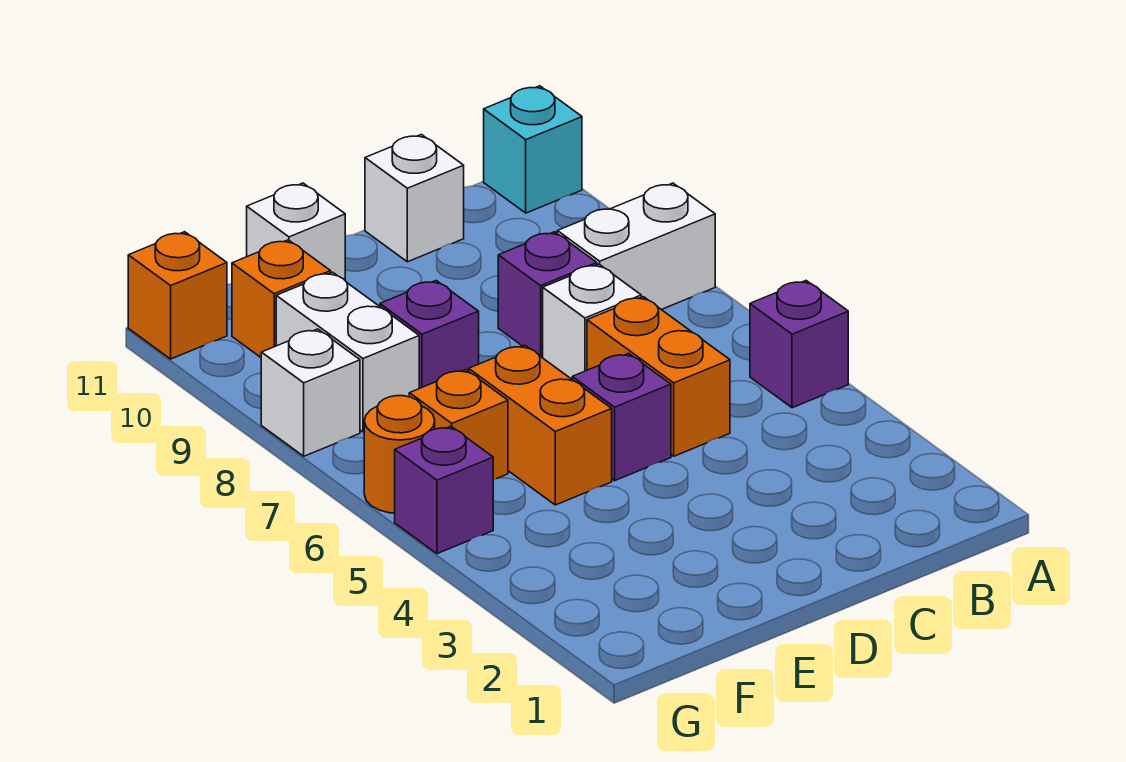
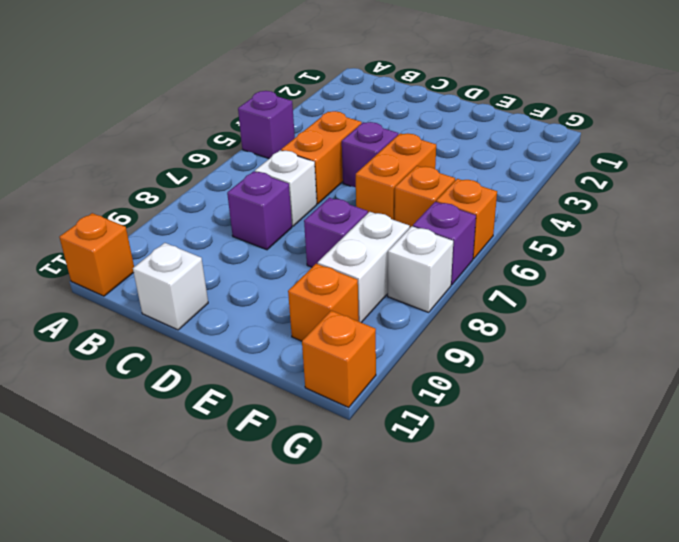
white brick A8:B8 level 1 -> none
cyan brick A11 level 1 -> orange brick A11 level 1
white brick E11 level 1 -> none
purple brick G5 level 1 -> purple brick G7 level 1
orange round brick G6 level 1 -> orange brick G6 level 1

